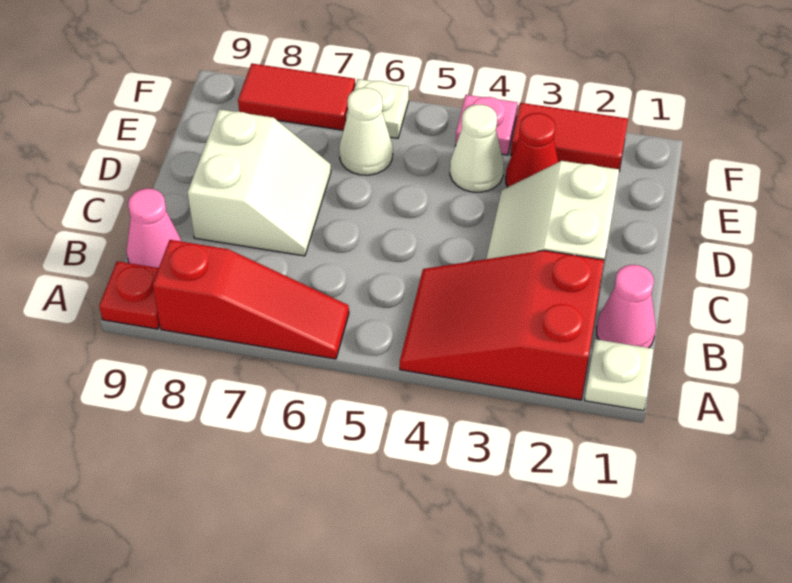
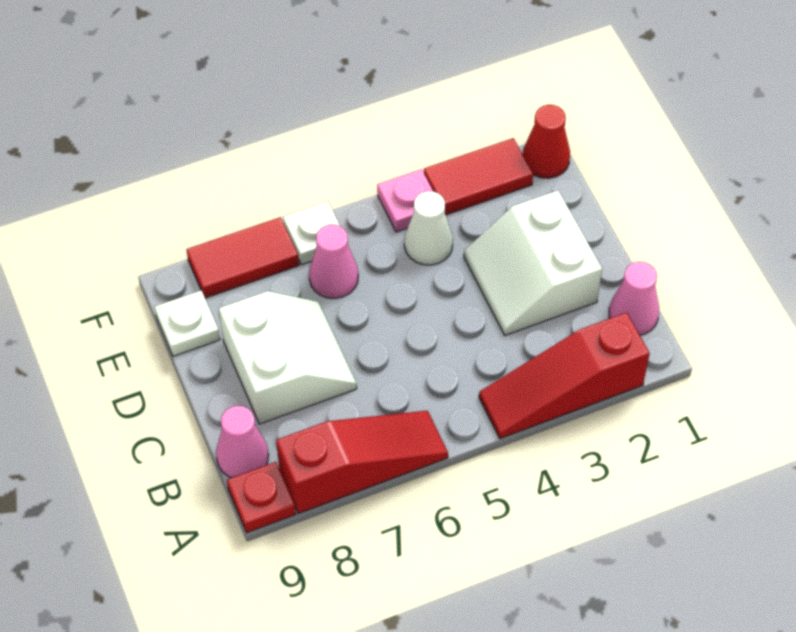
white plate A1 level 1 -> white plate E9 level 1
red slope A2:B4 level 1 top 2 -> red slope A2:A4 level 1 top 2
red cone E3 level 1 -> red cone F1 level 1
white cone E6 level 1 -> pink cone E6 level 1

